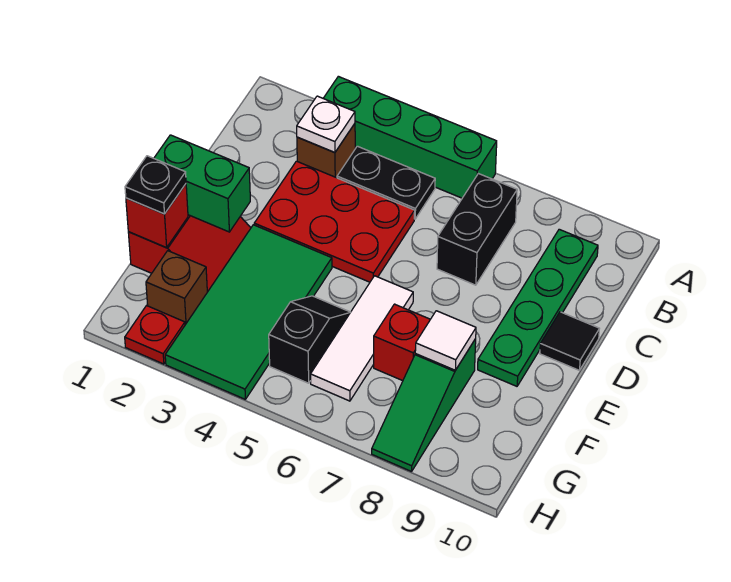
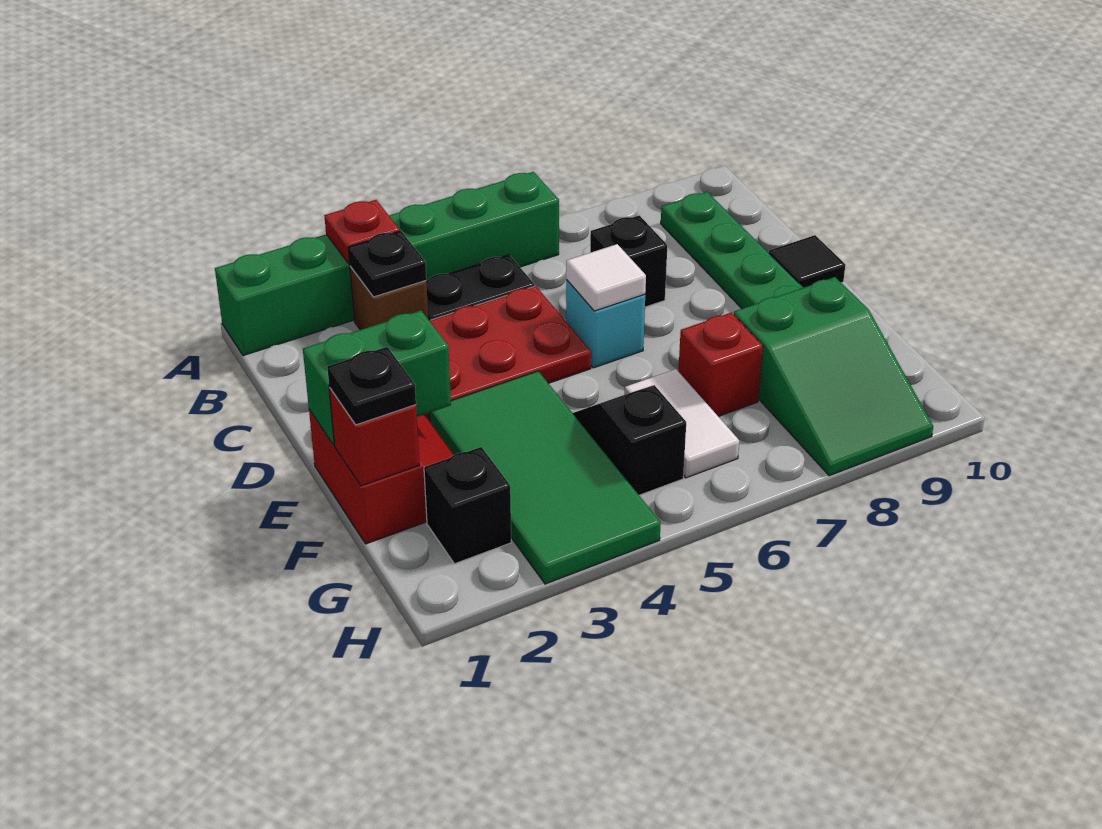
green brick A3:A6 level 1 -> green brick A1:A6 level 1
white plate B3 level 2 -> black plate B3 level 2
black brick B7:C7 level 1 -> black brick C7 level 1
none -> cyan brick D6 level 1
white tile E6:G6 level 1 -> white tile F6:G6 level 1
green slope F8:H8 level 1 top F -> green slope F8:H9 level 1 top F
white tile F8 level 2 -> white tile D6 level 2
brown brick G2 level 1 -> black brick G2 level 1
red plate H2 level 1 -> red plate A3 level 2

